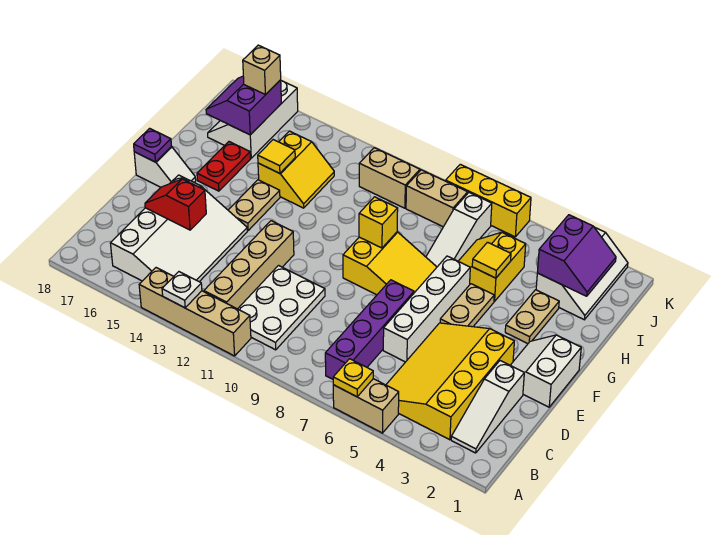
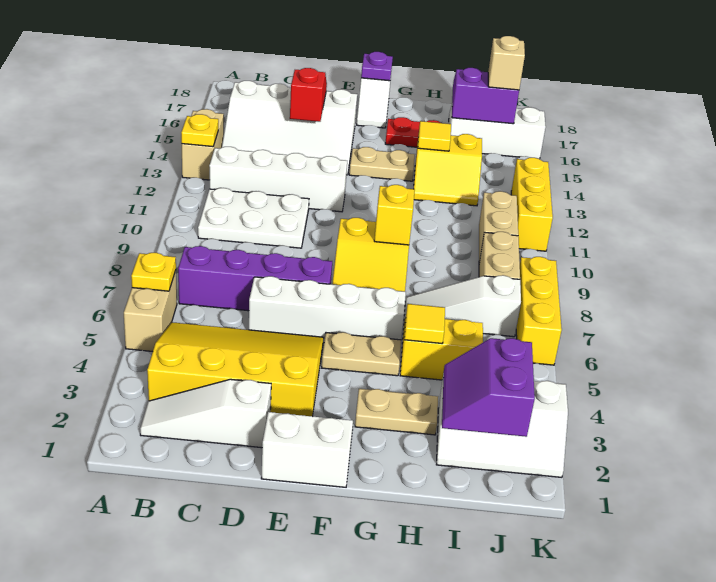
tan brick A11:A14 level 1 -> tan brick A13:A14 level 1
white plate A13 level 2 -> yellow plate A13 level 2
tan brick B12:E12 level 1 -> white brick B12:E12 level 1
purple slope I2:J3 level 2 top 3 -> purple slope I2:J3 level 2 top J
none -> yellow brick K11:K13 level 1

